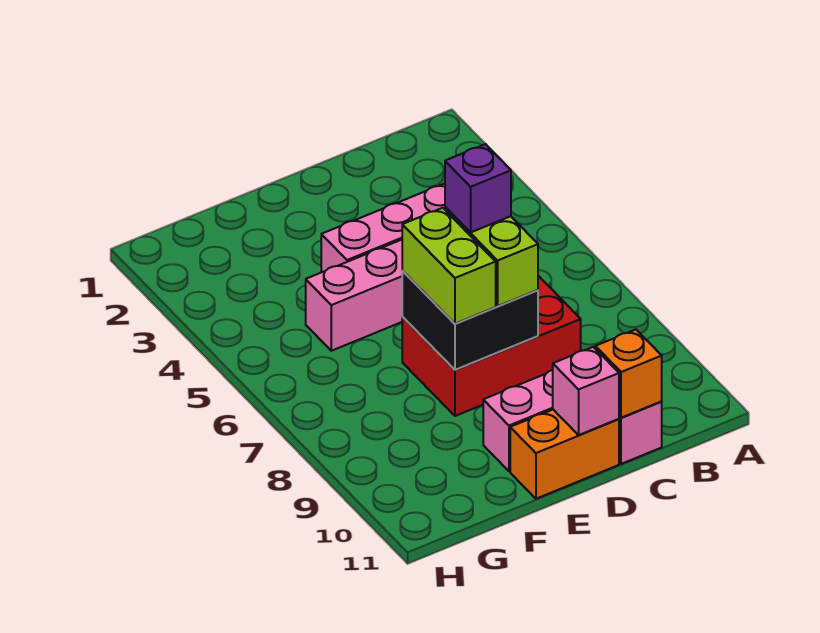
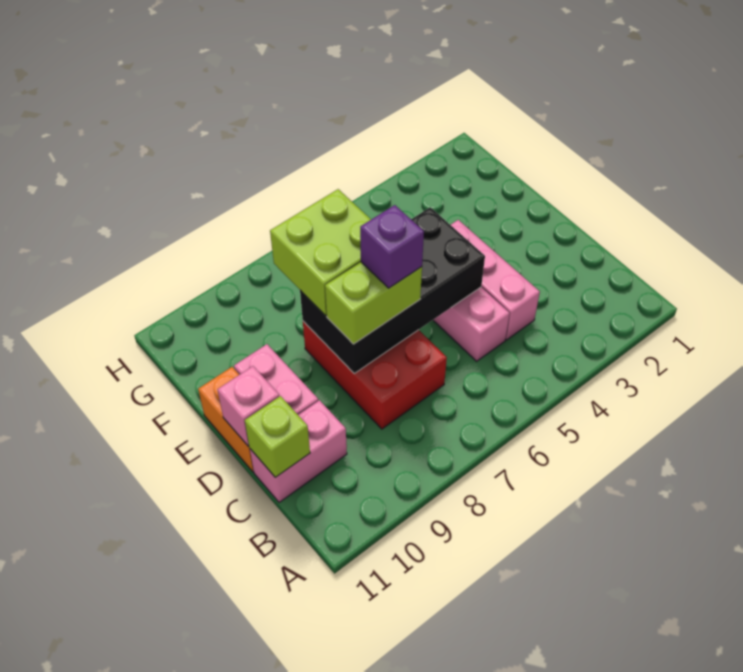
orange brick C11 level 2 -> lime brick C11 level 2
black brick D7:E8 level 2 -> black brick D5:E8 level 2
lime brick E7:E8 level 3 -> lime brick E7:F8 level 3

